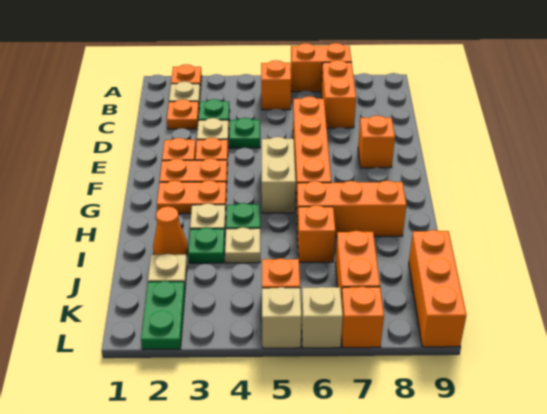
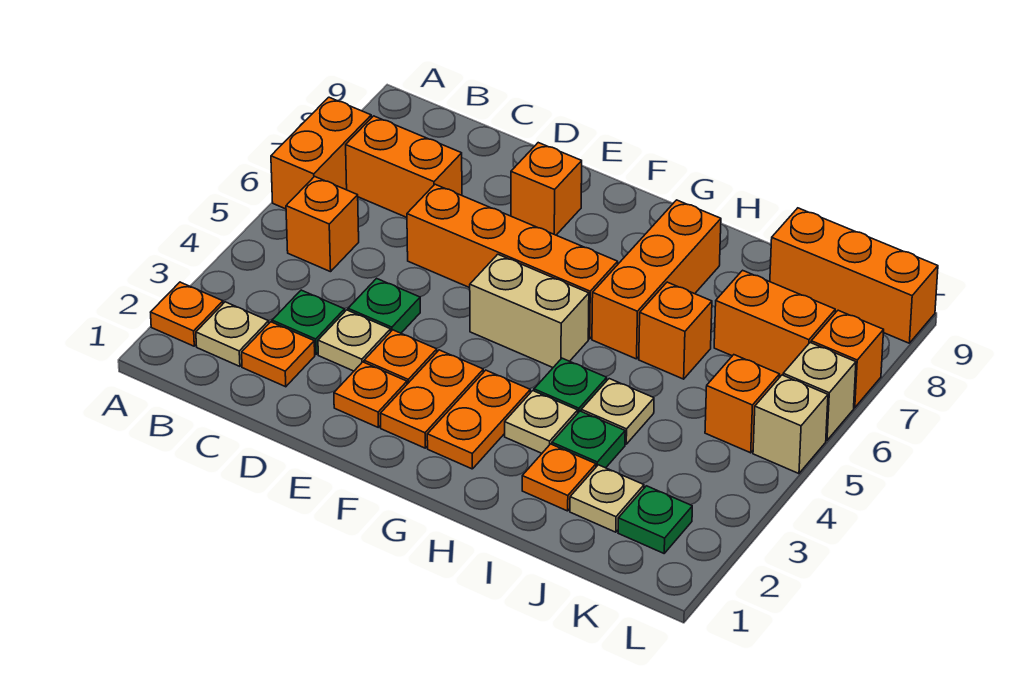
orange cone I2 level 1 -> orange plate I2 level 1
green plate K2:L2 level 1 -> green plate K2 level 1

